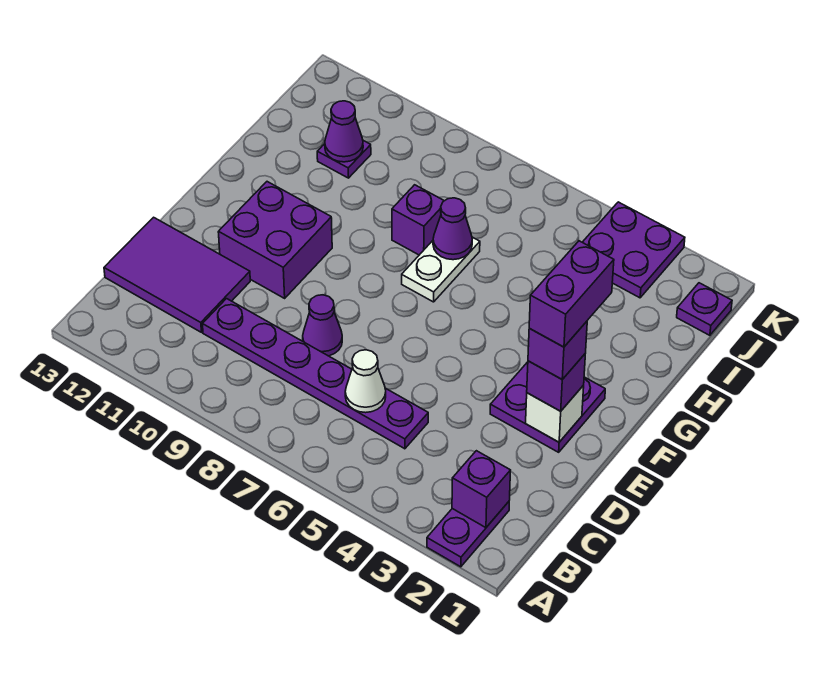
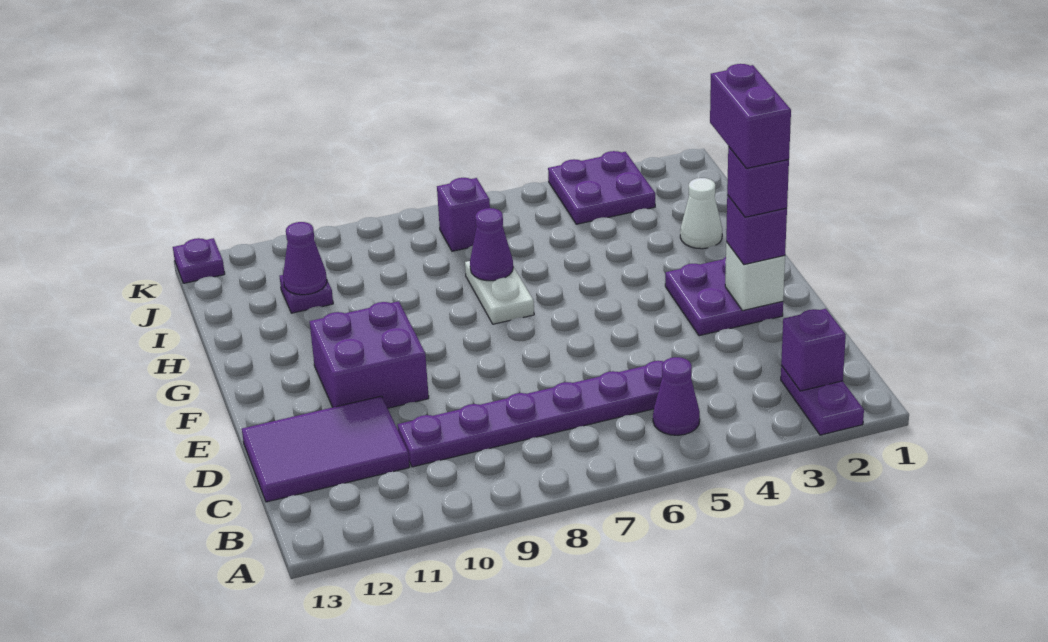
white cone C6 level 2 -> white cone H2 level 1
purple cone D8 level 1 -> purple cone B5 level 1
purple brick H8 level 1 -> purple brick J7 level 1
purple plate J1 level 1 -> purple plate K13 level 1

